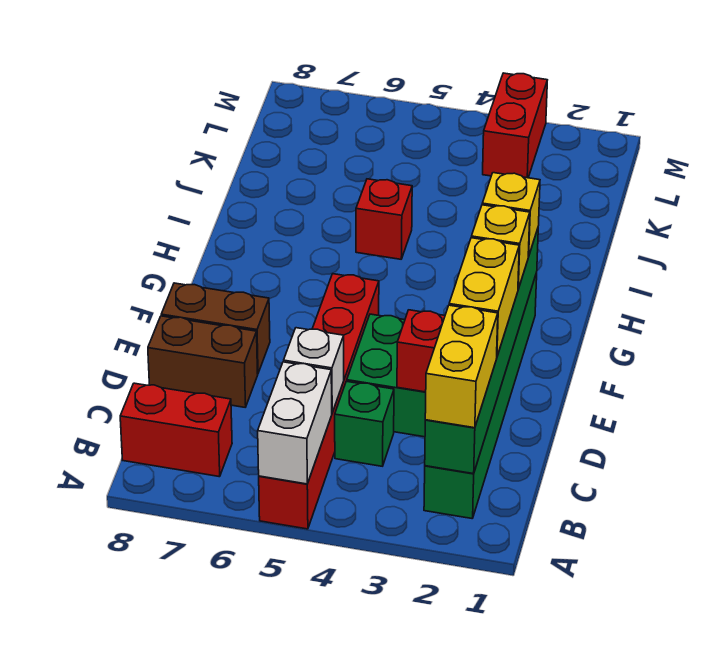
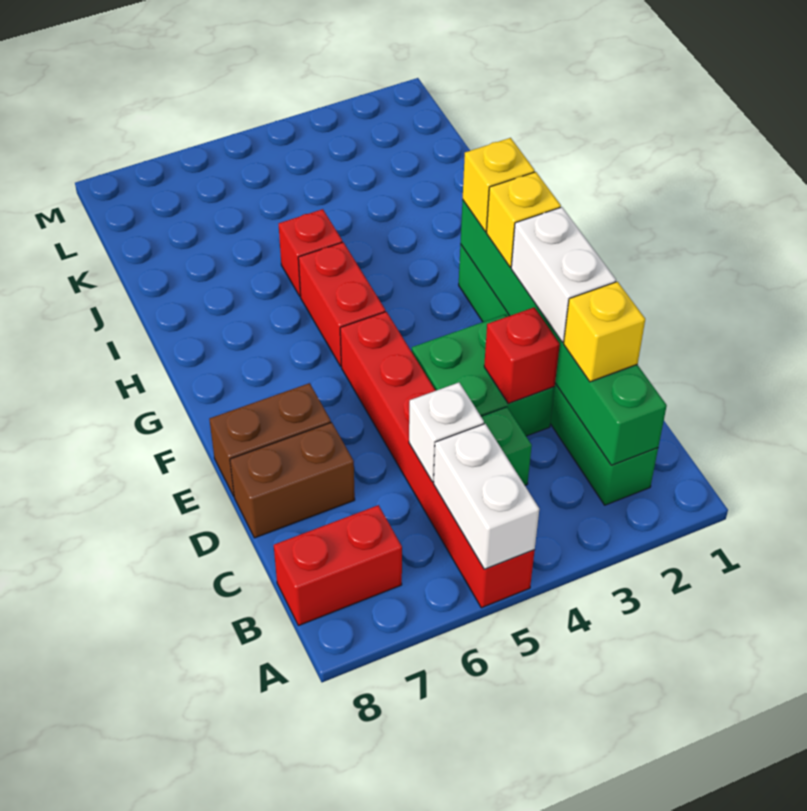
yellow brick B2:C2 level 3 -> yellow brick C2 level 3
yellow brick D2:E2 level 3 -> white brick D2:E2 level 3
red brick L3:M3 level 1 -> red brick G5:H5 level 1

